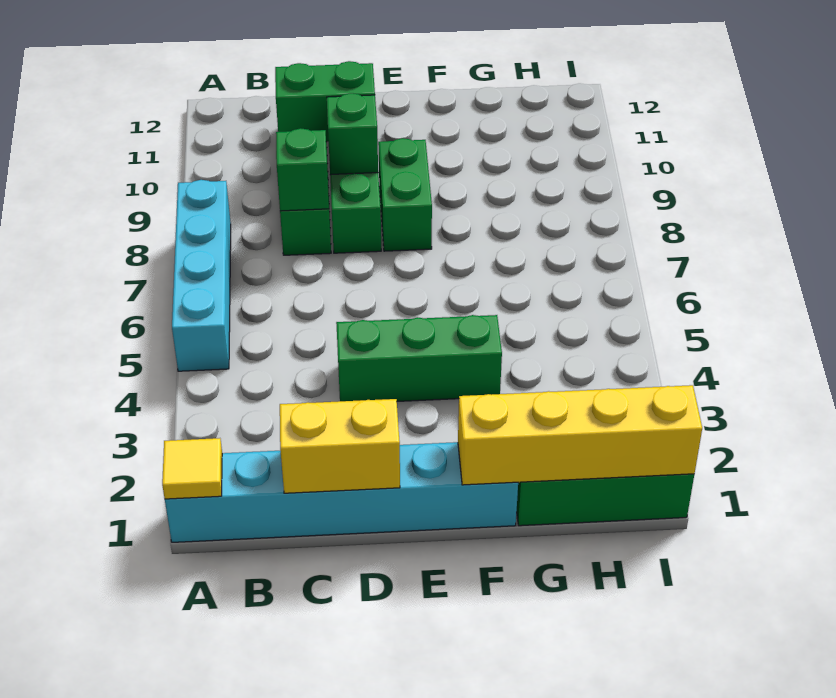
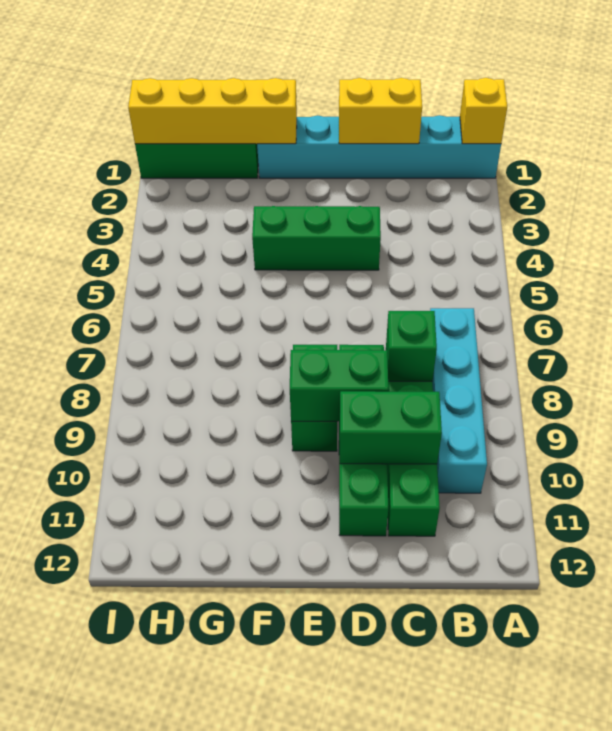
yellow tile A1 level 2 -> yellow brick A1 level 2
cyan brick A5:A8 level 1 -> cyan brick B7:B10 level 1
green brick D9 level 2 -> green brick D9:E9 level 2

